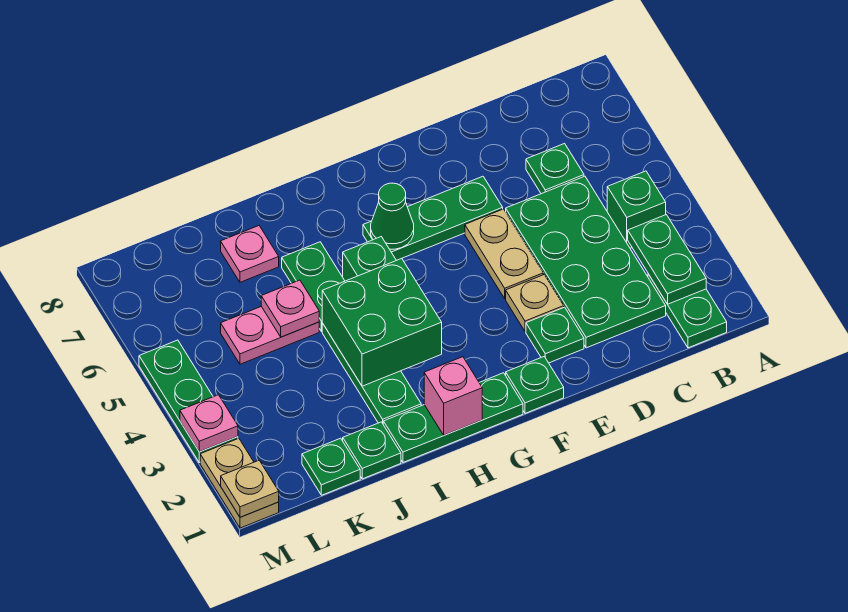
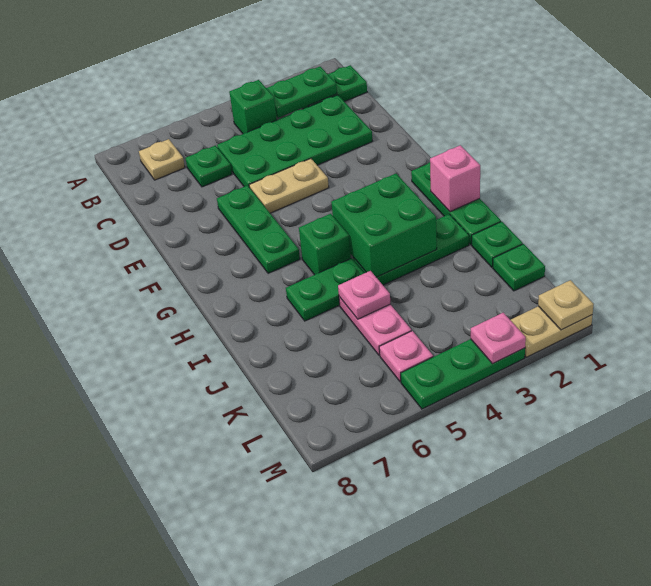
green plate E2 level 1 -> none
tan plate E3 level 1 -> tan plate B7 level 1
green plate F1 level 1 -> none
green cone G6 level 2 -> none
pink plate J7 level 1 -> pink plate L5 level 1

